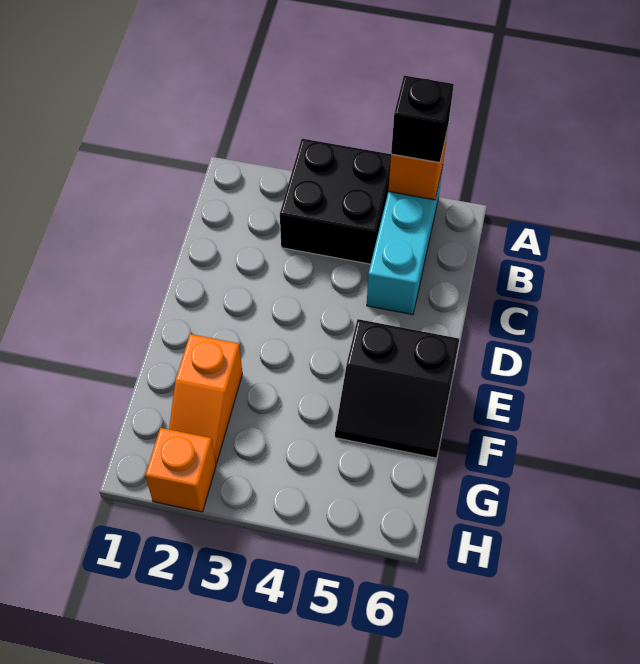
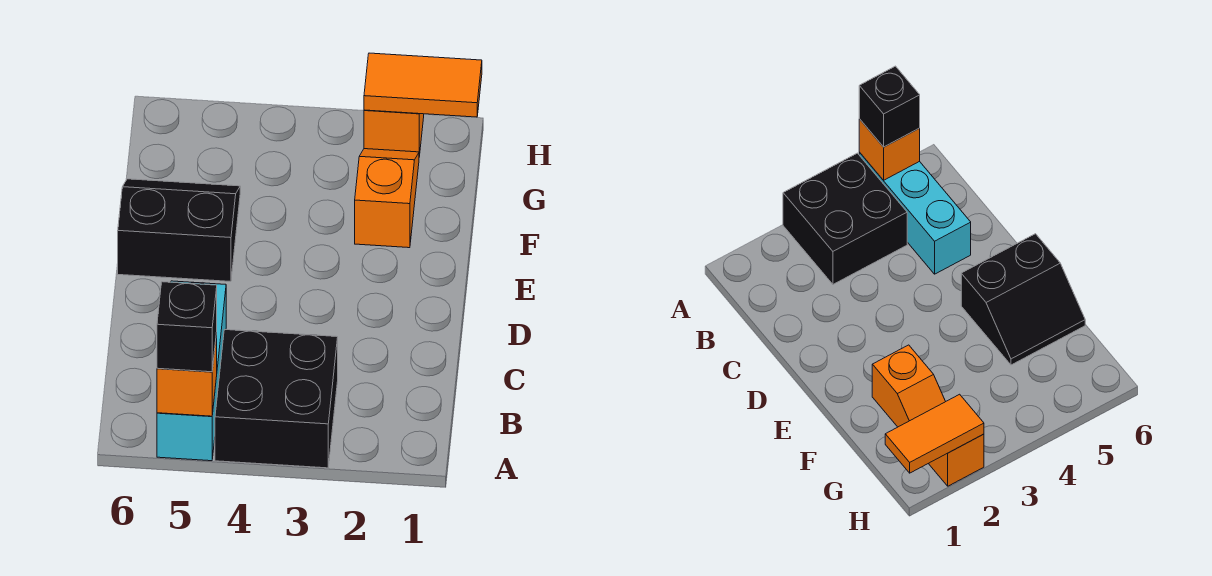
none -> orange tile H1:H2 level 2

